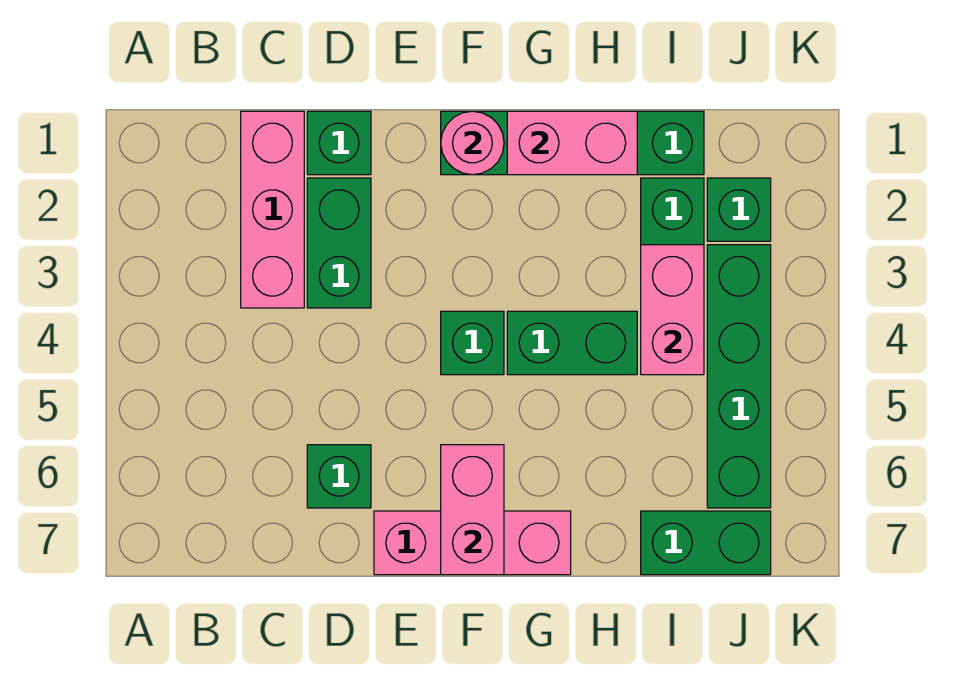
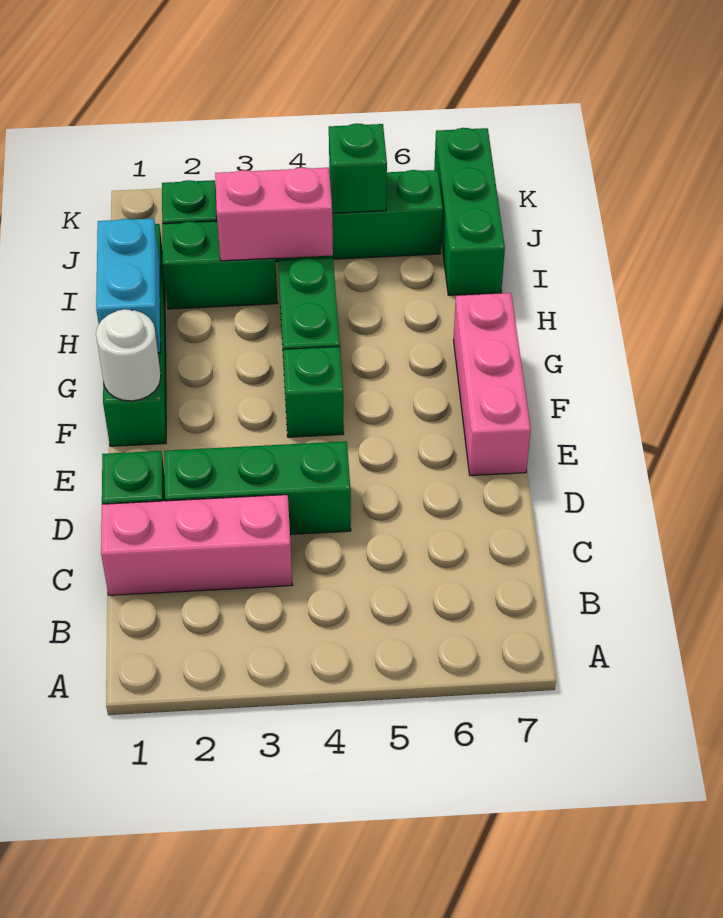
green brick D2:D3 level 1 -> green brick D2:D4 level 1
green brick D6 level 1 -> green brick J5 level 2
pink round brick F1 level 2 -> white round brick F1 level 2
pink brick F6:F7 level 2 -> none
pink brick G1:H1 level 2 -> cyan brick G1:H1 level 2
green brick I7:J7 level 1 -> green brick I7:K7 level 1

